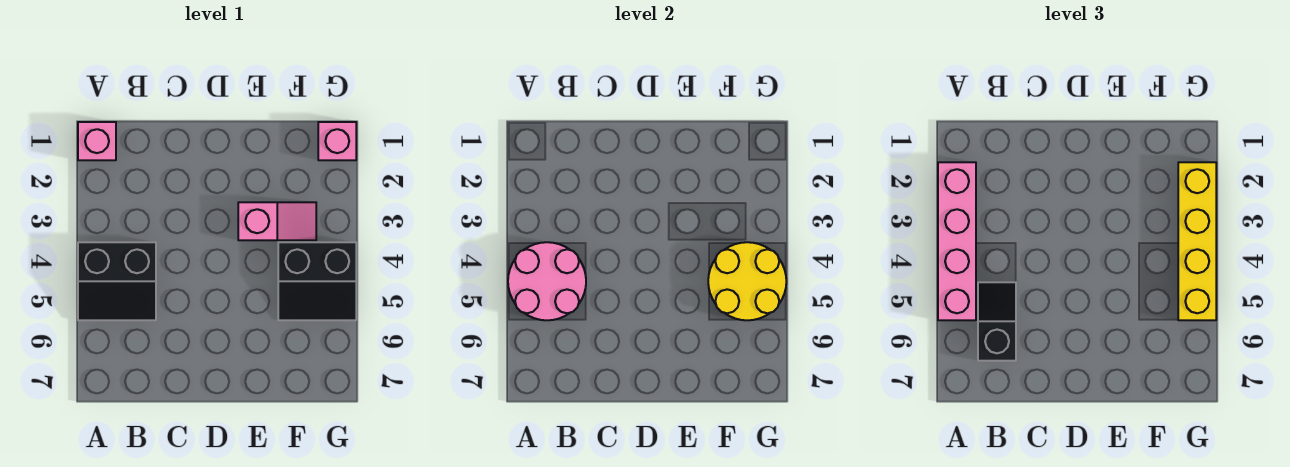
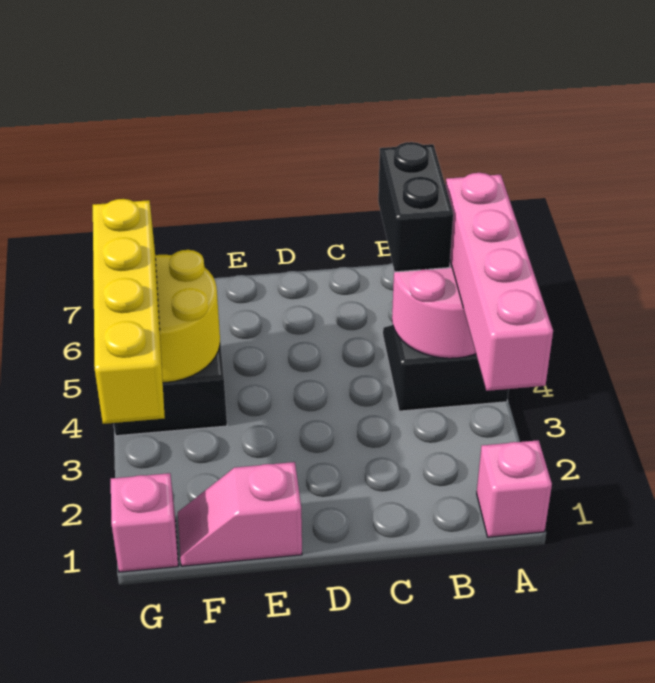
black slope B5:B6 level 3 top 6 -> black brick B5:B6 level 3
pink slope E3:F3 level 1 top E -> pink slope E1:F1 level 1 top E

